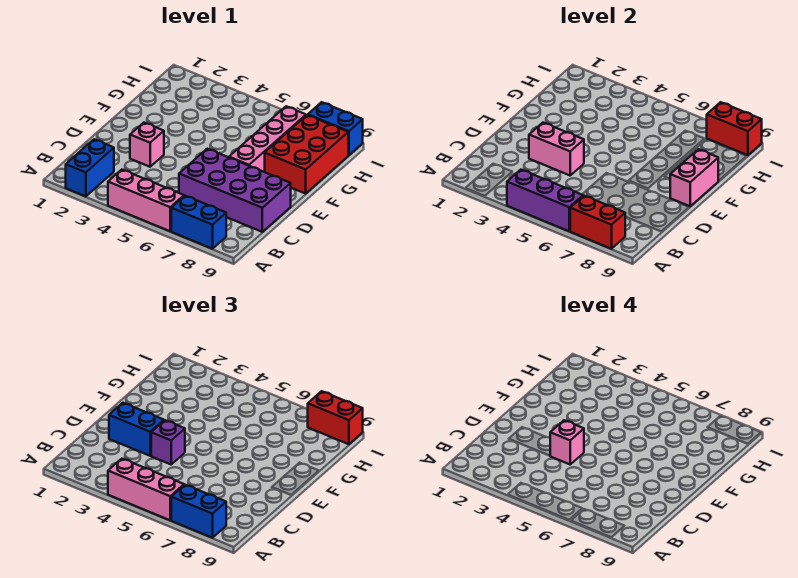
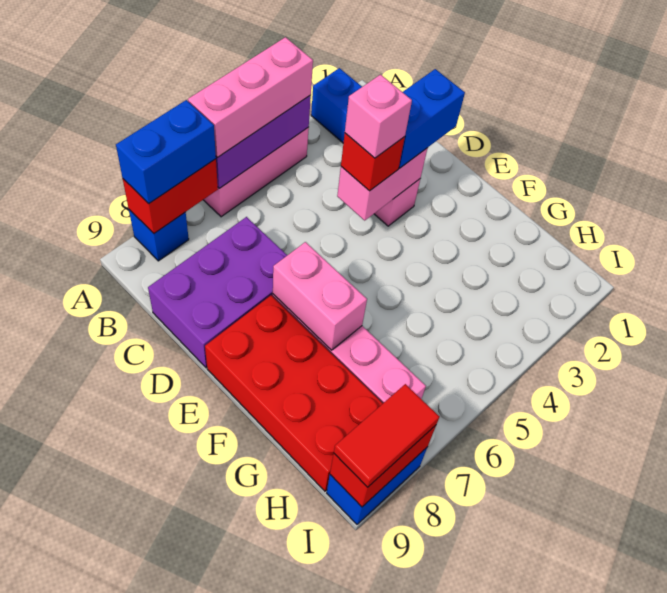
blue brick A7:A8 level 1 -> blue brick A8 level 1
purple brick C6:D9 level 1 -> purple brick C7:D9 level 1
purple brick D4 level 3 -> red brick D4 level 3
pink brick E9:F9 level 2 -> pink brick E7:F7 level 2
red brick F8:H9 level 1 -> red brick E8:H9 level 1
red brick I8:I9 level 3 -> red tile I8:I9 level 3

